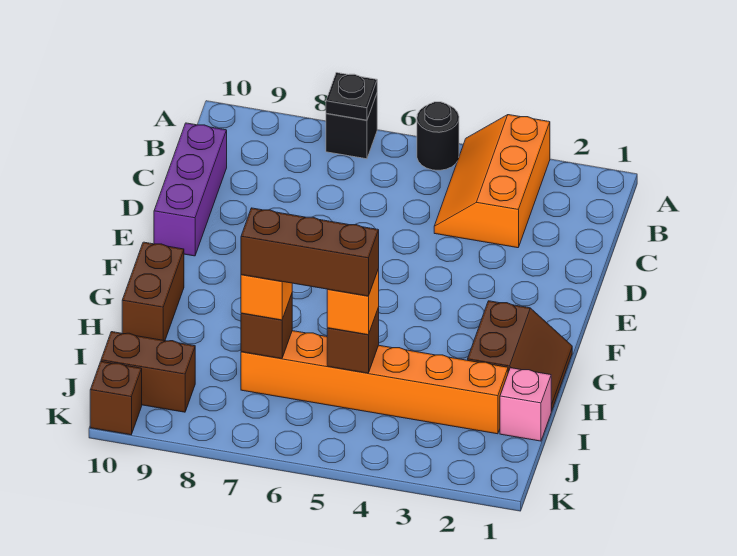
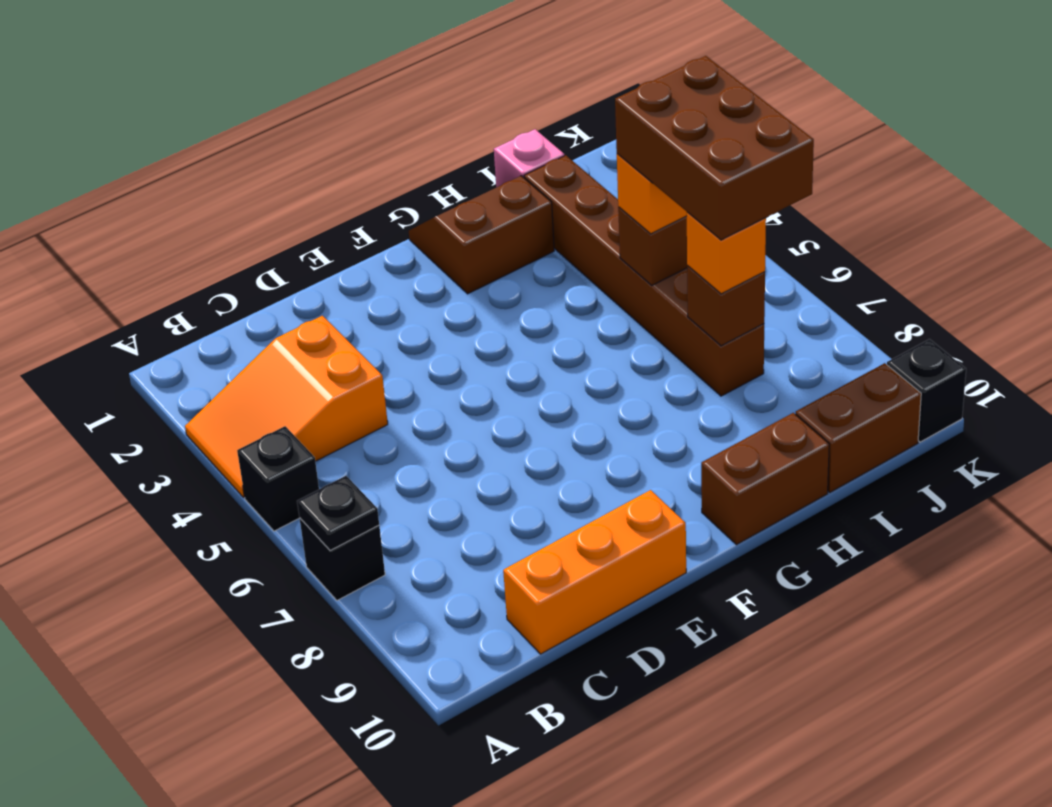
orange slope A3:C4 level 1 top 3 -> orange slope A3:C4 level 1 top C
black round brick A5 level 1 -> black brick A5 level 1
purple brick C10:E10 level 1 -> orange brick C10:E10 level 1
orange brick I2:I7 level 1 -> brown brick I2:I7 level 1
brown brick I5:I7 level 4 -> brown brick I5:J7 level 4
brown brick J9:J10 level 1 -> brown brick I10:J10 level 1
brown brick K10 level 1 -> black brick K10 level 1

